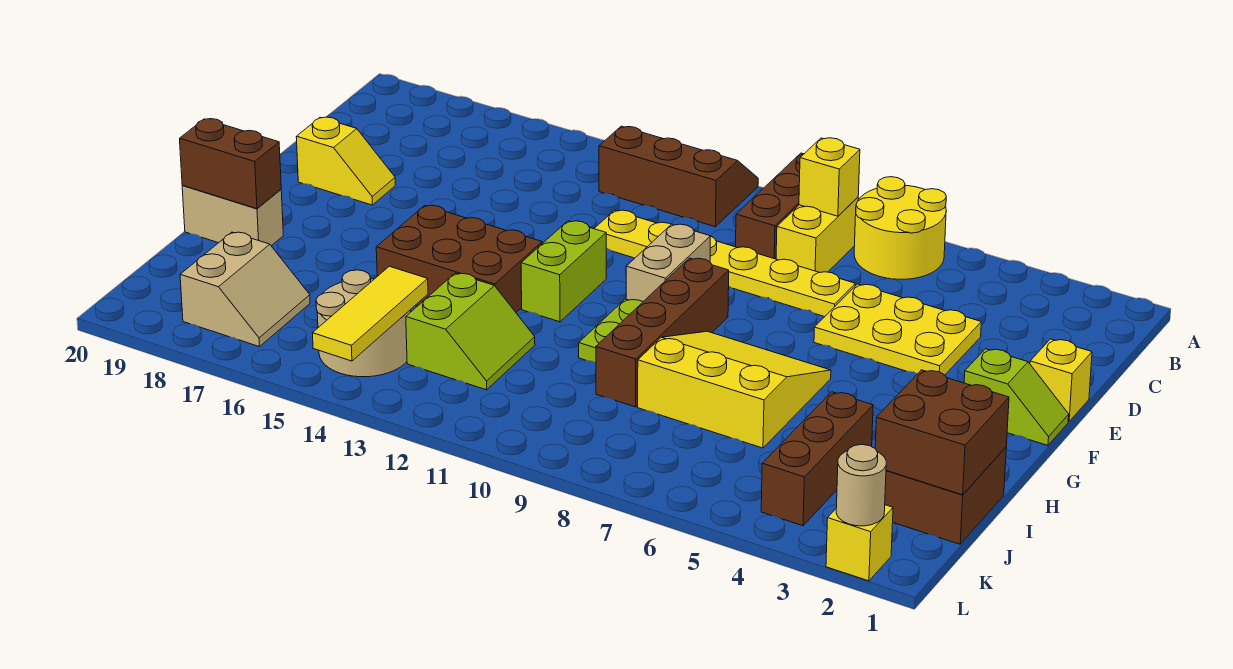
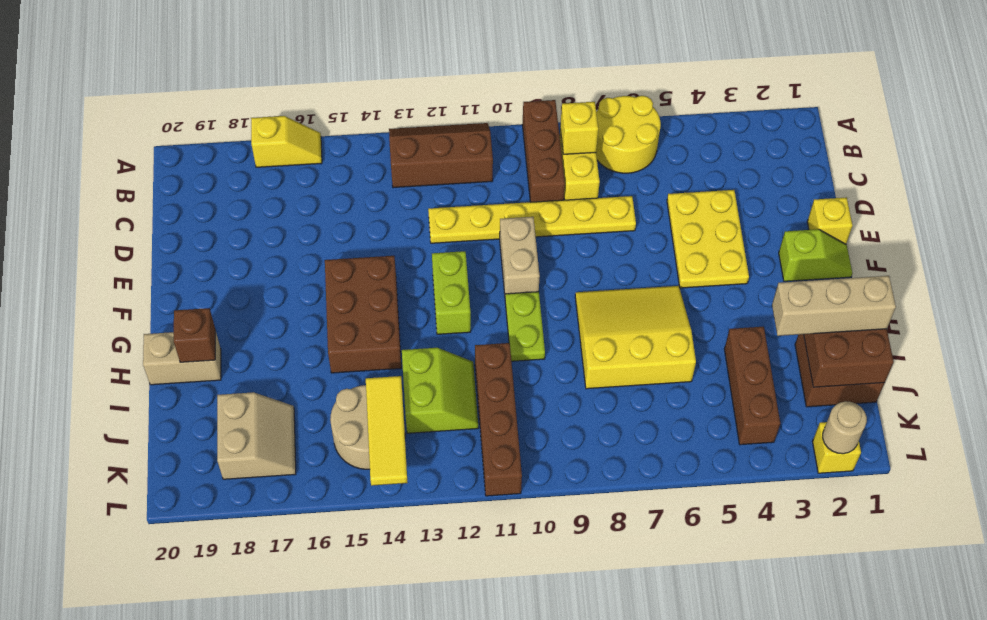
yellow plate D4:E6 level 1 -> yellow plate D4:F5 level 1
yellow slope E18:E19 level 1 top 19 -> yellow slope A16:A17 level 1 top 17
brown brick F9:I9 level 1 -> brown brick I11:L11 level 1
brown brick G13:H15 level 1 -> brown brick F14:H15 level 1
brown brick H19:H20 level 2 -> brown brick H19 level 2
none -> tan brick I1:I3 level 3

